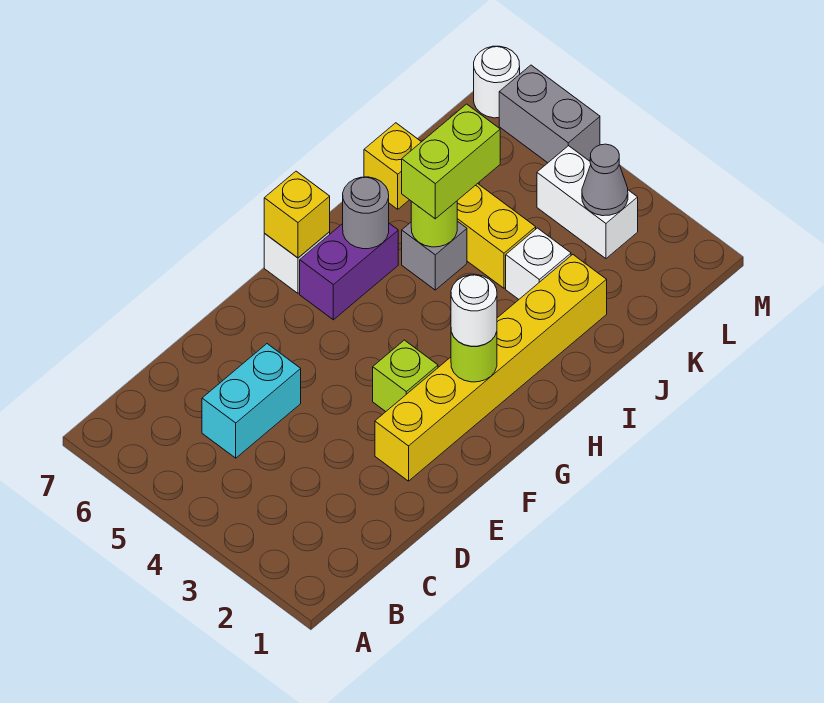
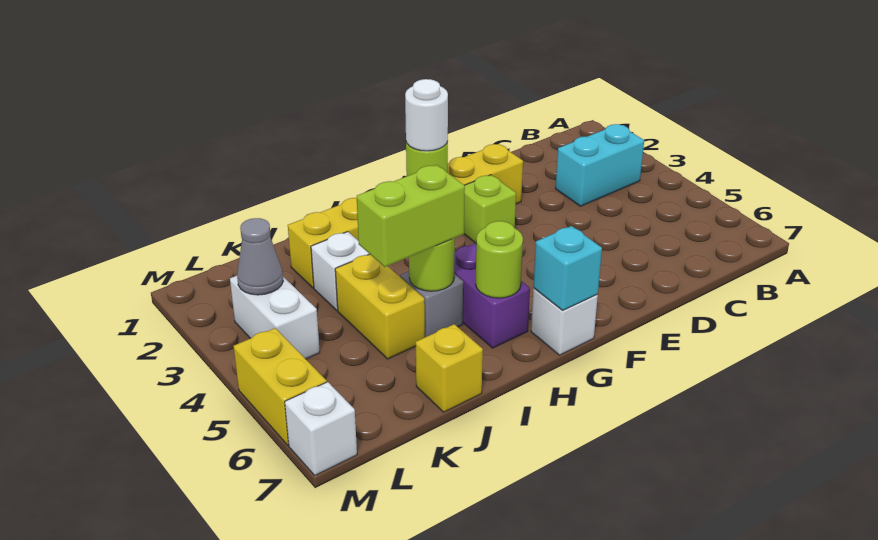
cyan brick C5:D5 level 1 -> cyan brick B3:C3 level 1
purple brick G6:H6 level 1 -> purple brick H5:H6 level 1
yellow brick G7 level 2 -> cyan brick G7 level 2
grey round brick H6 level 2 -> lime round brick H6 level 2
grey brick M5:M6 level 1 -> yellow brick M5:M6 level 1
white round brick M7 level 1 -> white brick M7 level 1

